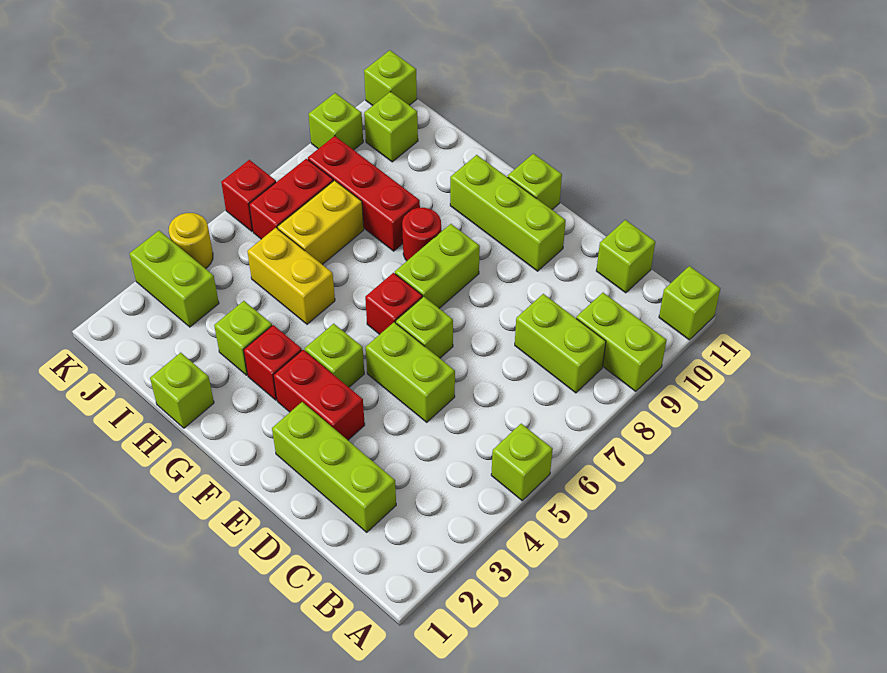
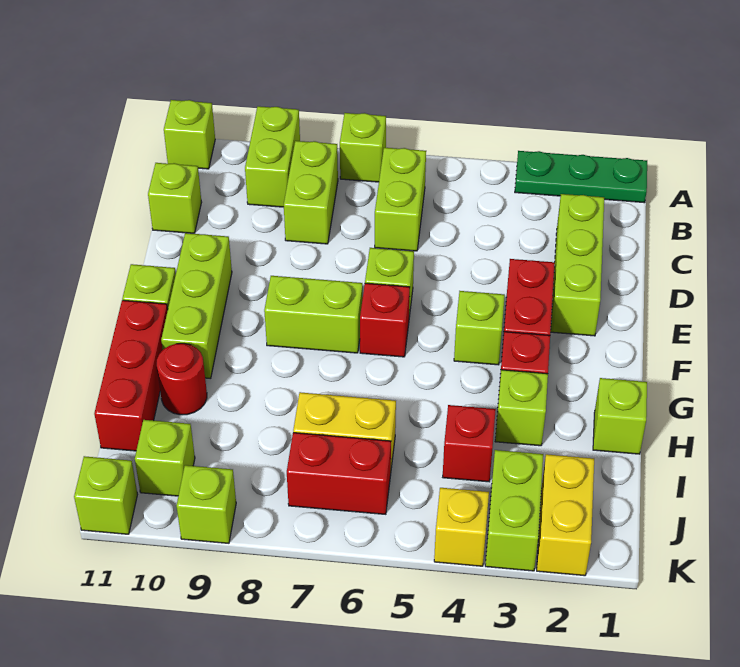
none -> green plate A1:A3 level 1
lime brick A5 level 1 -> lime brick A7 level 1
lime brick D5:E5 level 1 -> lime brick B6:C6 level 1
red round brick G8 level 1 -> red round brick H10 level 1
yellow brick H5:I5 level 1 -> yellow brick J2:K2 level 1
red brick H8:J8 level 1 -> red brick G11:I11 level 1
yellow round brick K4 level 1 -> yellow brick K4 level 1
red brick K6 level 1 -> red brick I4 level 1

